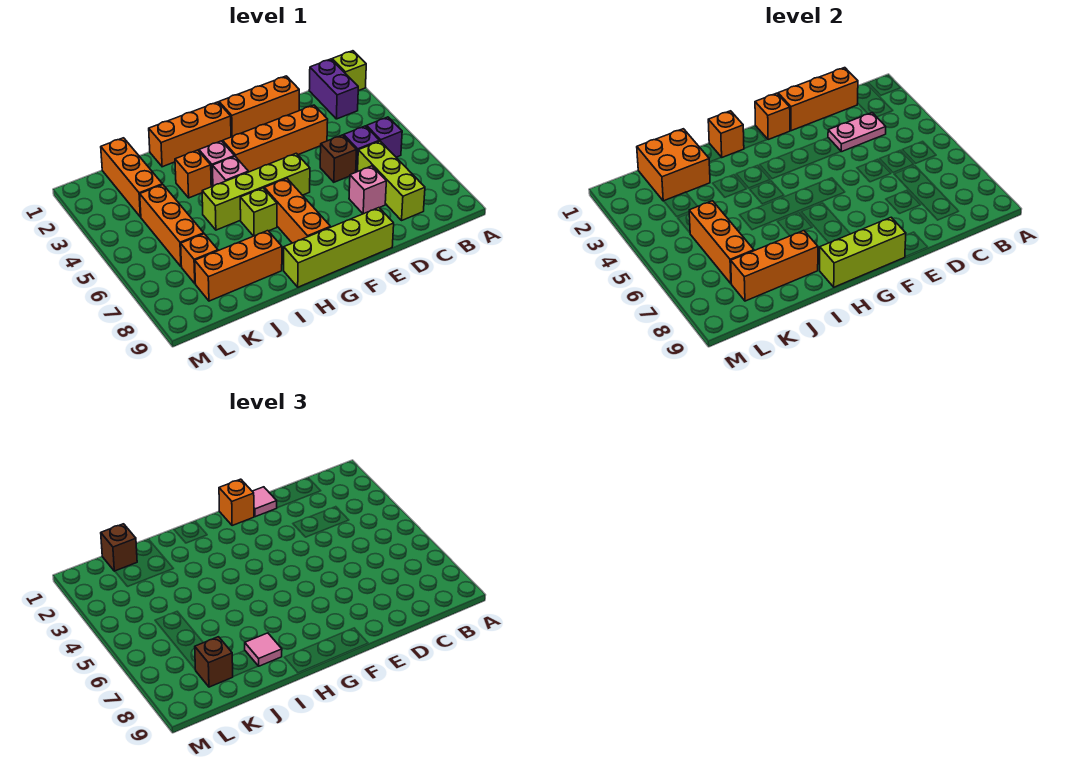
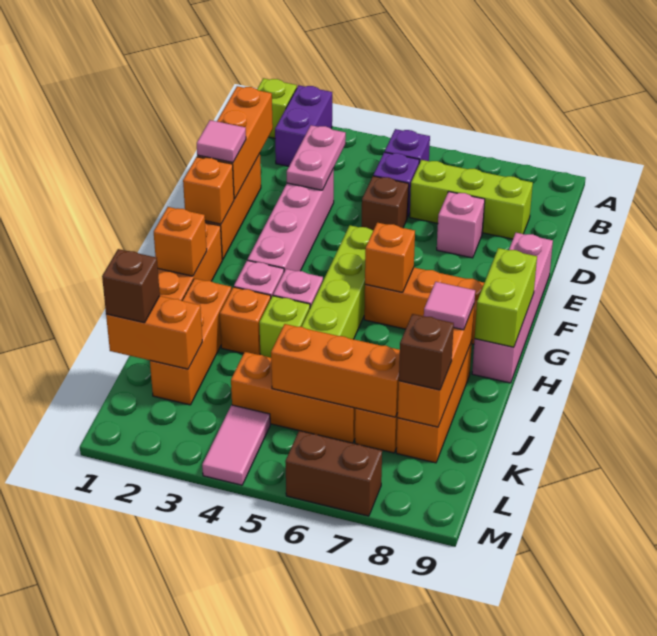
purple brick B1:B2 level 1 -> purple brick A2:B2 level 1
orange brick D3:G3 level 1 -> pink brick D3:G3 level 1
lime brick E9:H9 level 1 -> pink brick E9:H9 level 1
orange brick F1 level 3 -> orange brick G6 level 2
lime brick F9:H9 level 2 -> lime brick G9:H9 level 2
lime brick H6 level 1 -> lime brick I4 level 1
orange brick J1:K2 level 2 -> orange brick K1:K2 level 2
orange brick K1:K3 level 1 -> orange brick I2:K2 level 1
none -> pink tile L4:M4 level 1
none -> brown brick M6:M7 level 1

